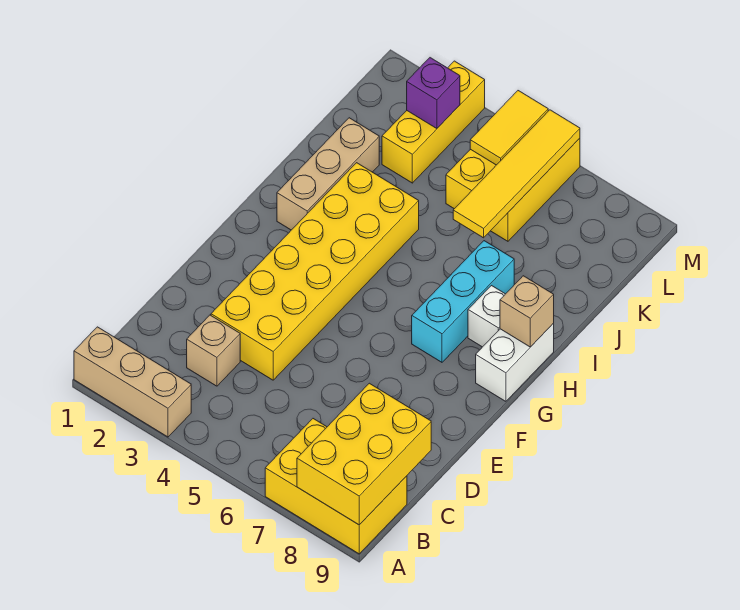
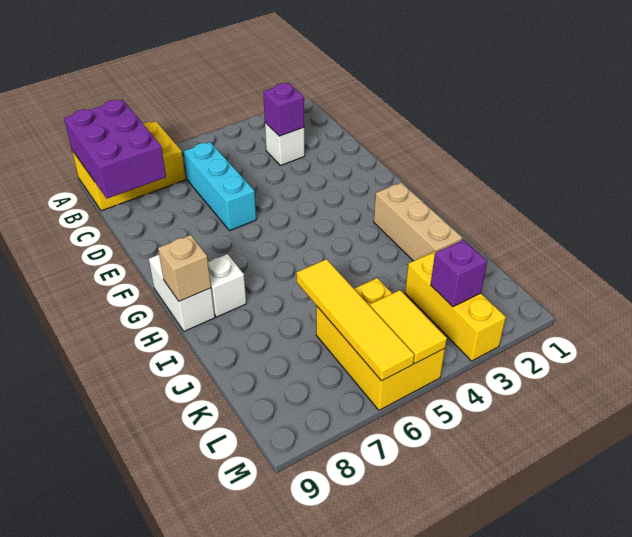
tan brick A1:A3 level 1 -> none
yellow brick A8:C9 level 2 -> purple brick A8:C9 level 2
tan brick C3 level 1 -> white brick C3 level 1
none -> purple brick C3 level 2
yellow brick D3:I4 level 1 -> none
cyan brick G7:I7 level 1 -> cyan brick C6:E6 level 1

